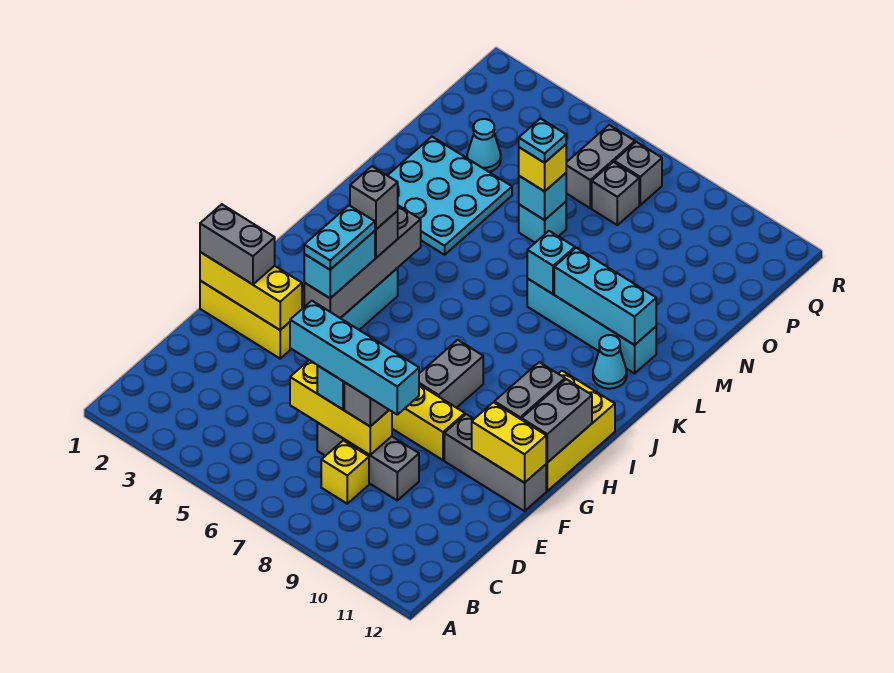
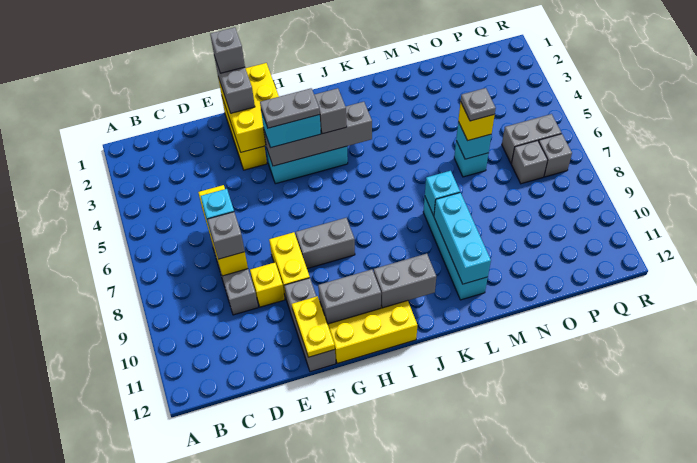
yellow brick C8 level 1 -> yellow brick E9 level 1
cyan brick D6:D9 level 4 -> none
yellow brick F1:F3 level 2 -> yellow brick F1:G3 level 2
yellow brick F11:F12 level 2 -> yellow plate F11:F12 level 2
cyan plate G4:H4 level 4 -> grey plate G4:H4 level 4
grey brick G12:H12 level 2 -> grey brick I11:J11 level 2
grey brick I4 level 4 -> grey brick F1 level 4
cyan cone K11 level 1 -> none
cyan plate L2:N4 level 1 -> none
cyan plate N6 level 4 -> grey plate N6 level 4
cyan cone O3 level 1 -> none

